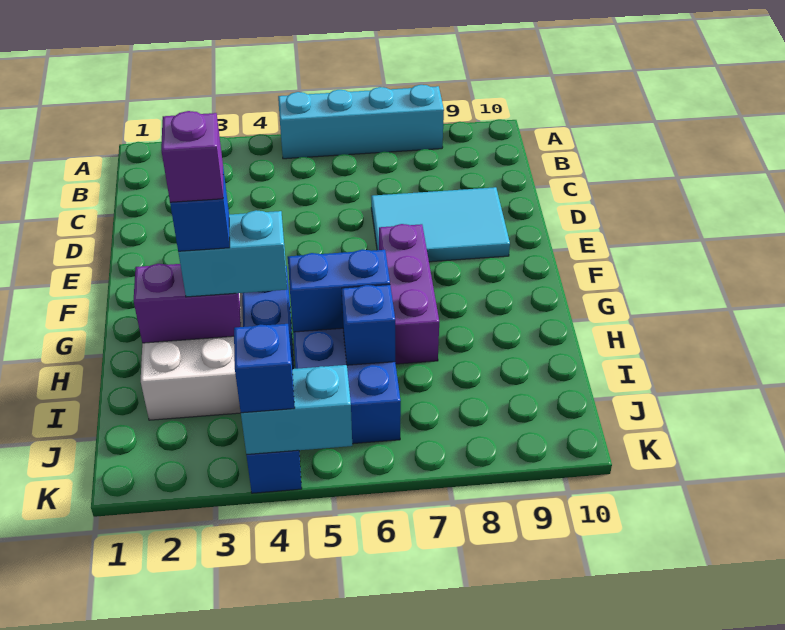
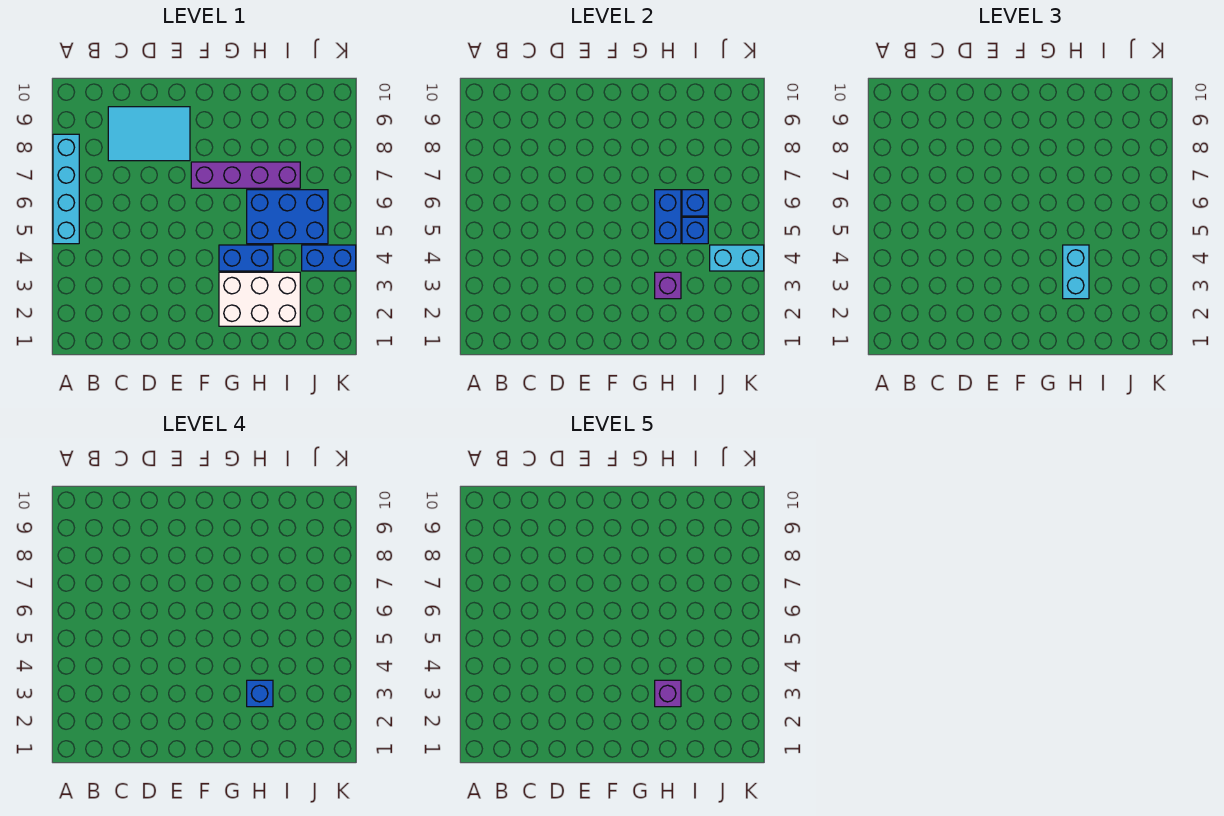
cyan tile D7:E9 level 1 -> cyan tile C8:E9 level 1
purple brick F7:H7 level 1 -> purple brick F7:I7 level 1
purple brick H2:H3 level 2 -> purple brick H3 level 2
cyan brick K4:K5 level 2 -> cyan brick J4:K4 level 2
blue brick K4 level 3 -> blue brick I5 level 2

